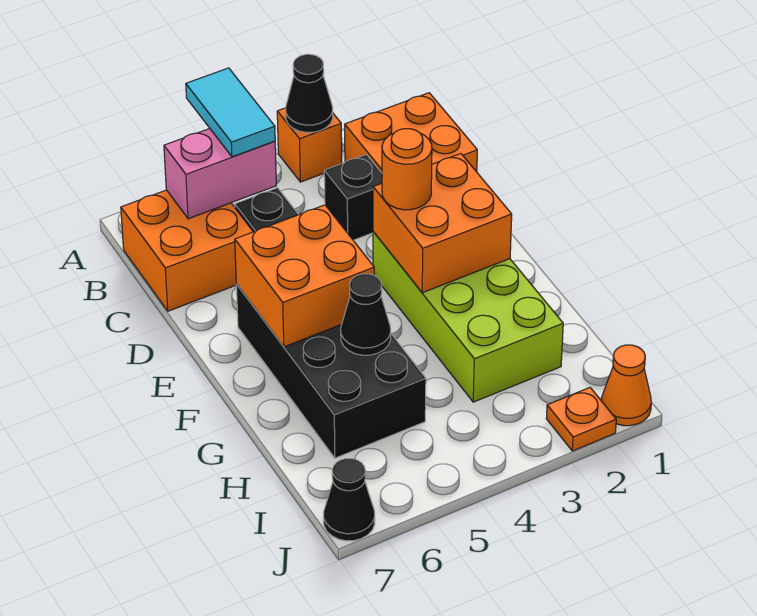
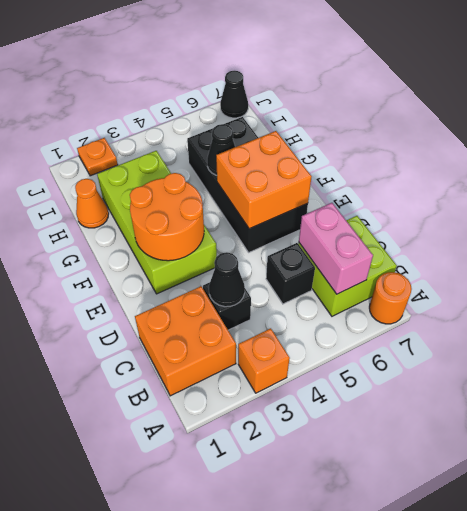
black cone A3 level 2 -> black cone C3 level 2
cyan tile A5:B5 level 3 -> none
pink brick B5:B6 level 2 -> pink brick B6:C6 level 2
orange brick B6:C7 level 1 -> lime brick B6:C7 level 1
orange brick E2:F3 level 2 -> orange round brick E2:F3 level 2
orange round brick E3 level 3 -> orange round brick A7 level 1
orange cone J1 level 1 -> orange cone H1 level 1

